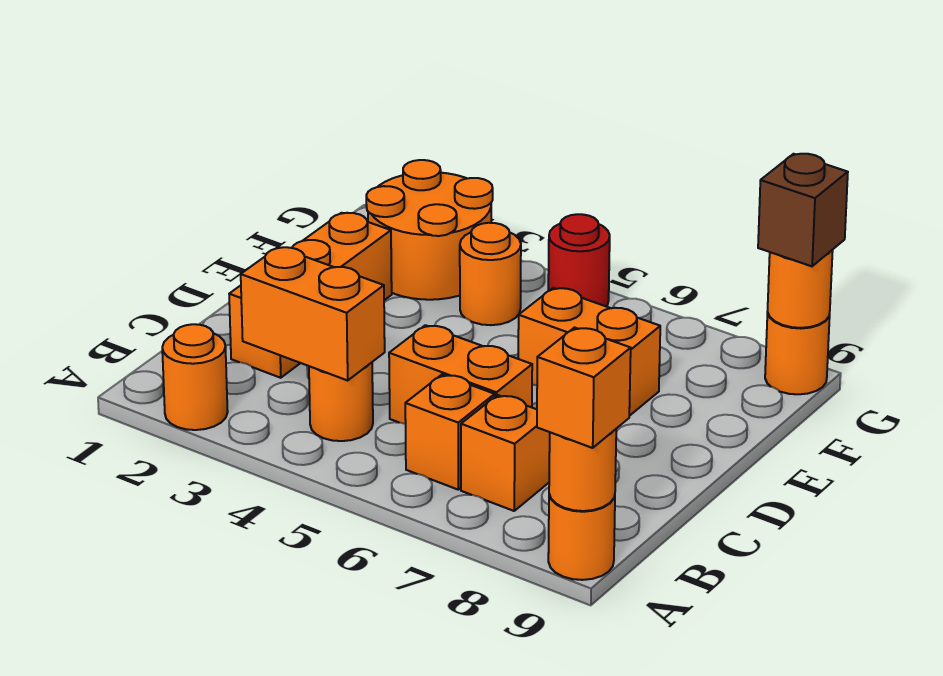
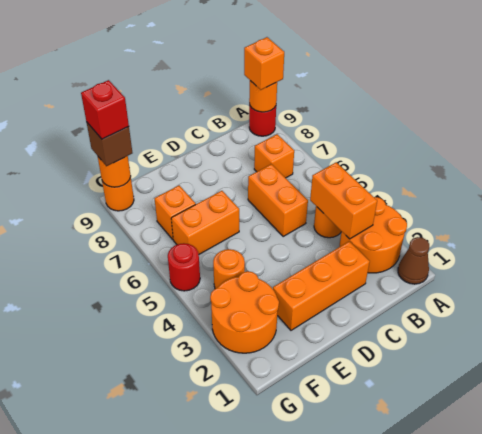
none -> brown cone A1 level 1
orange round brick A2 level 1 -> orange round brick A2:B3 level 1
orange round brick A9 level 1 -> red round brick A9 level 1
orange brick B6 level 1 -> orange brick F7 level 1
orange brick E6:E7 level 1 -> orange brick E6:F6 level 1
none -> red brick G9 level 4

